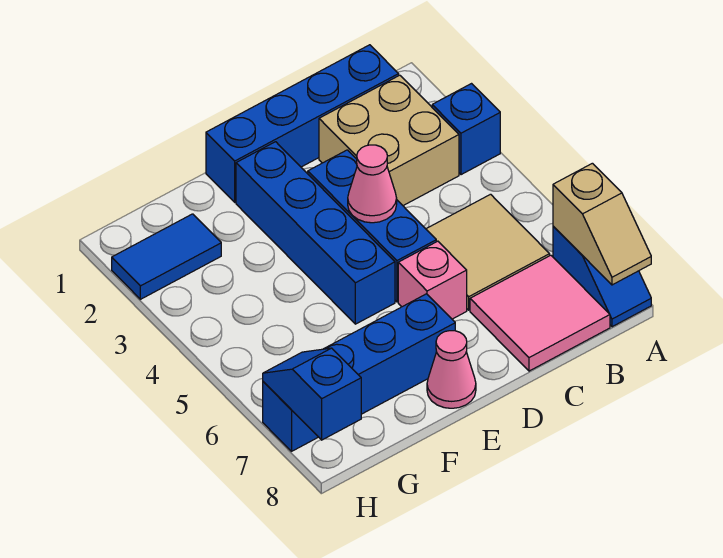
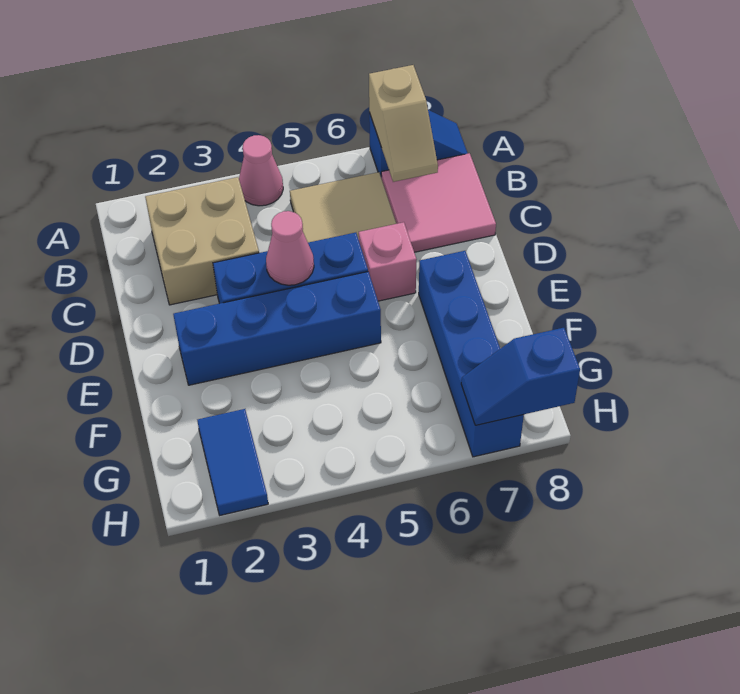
blue brick A3 level 1 -> none
tan slope A7:A8 level 2 top 7 -> tan slope A7:B7 level 2 top A
blue brick B1:E1 level 1 -> none
pink cone E8 level 1 -> pink cone A4 level 1

